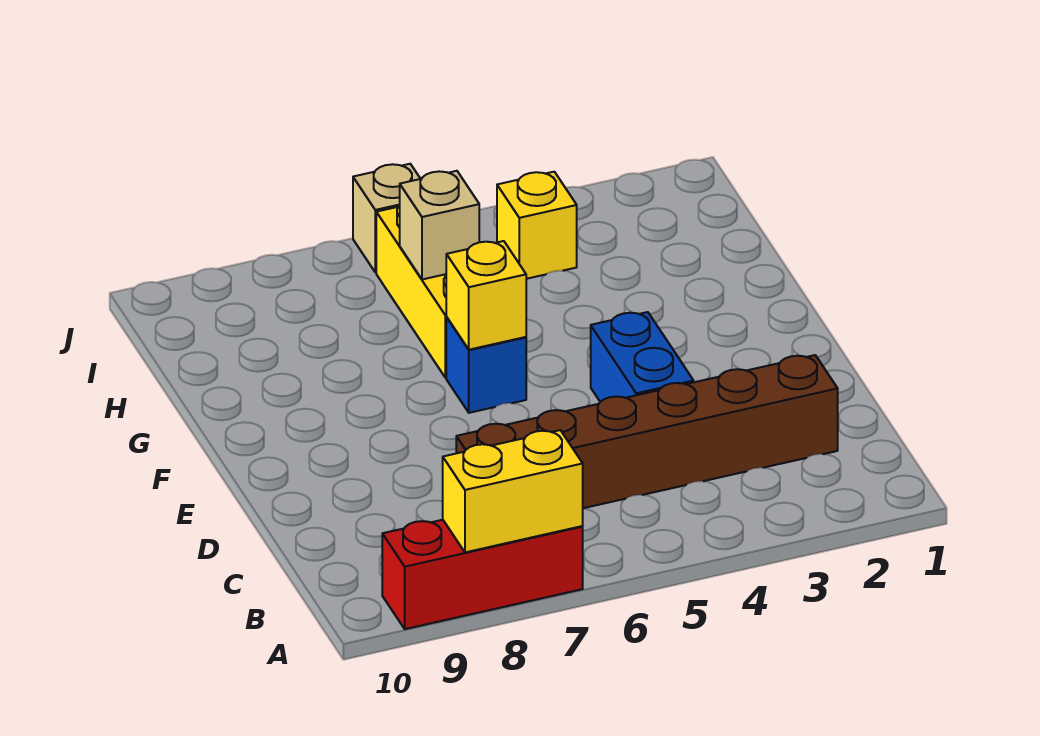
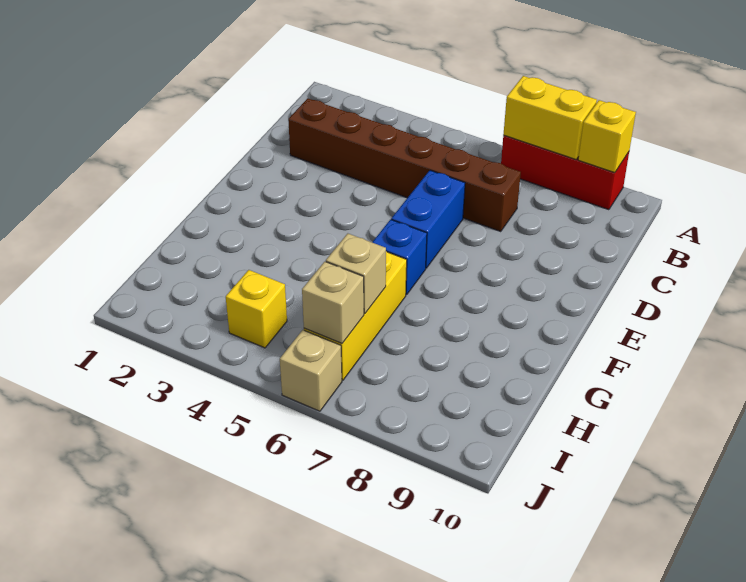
blue brick D4:E4 level 1 -> blue brick D6:E6 level 1
yellow brick F6 level 2 -> yellow brick A9 level 2
none -> tan brick I6 level 2

